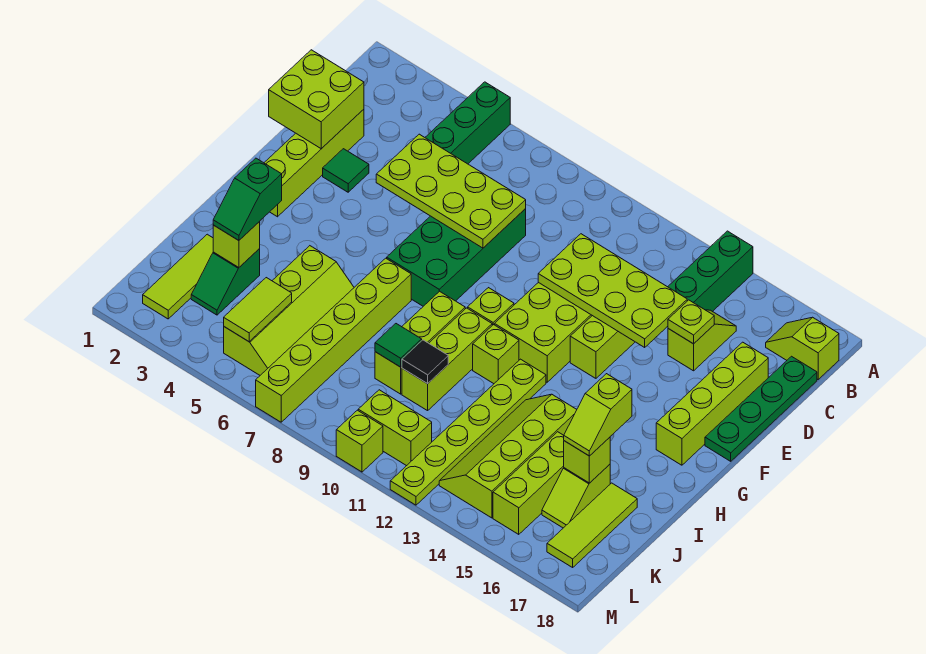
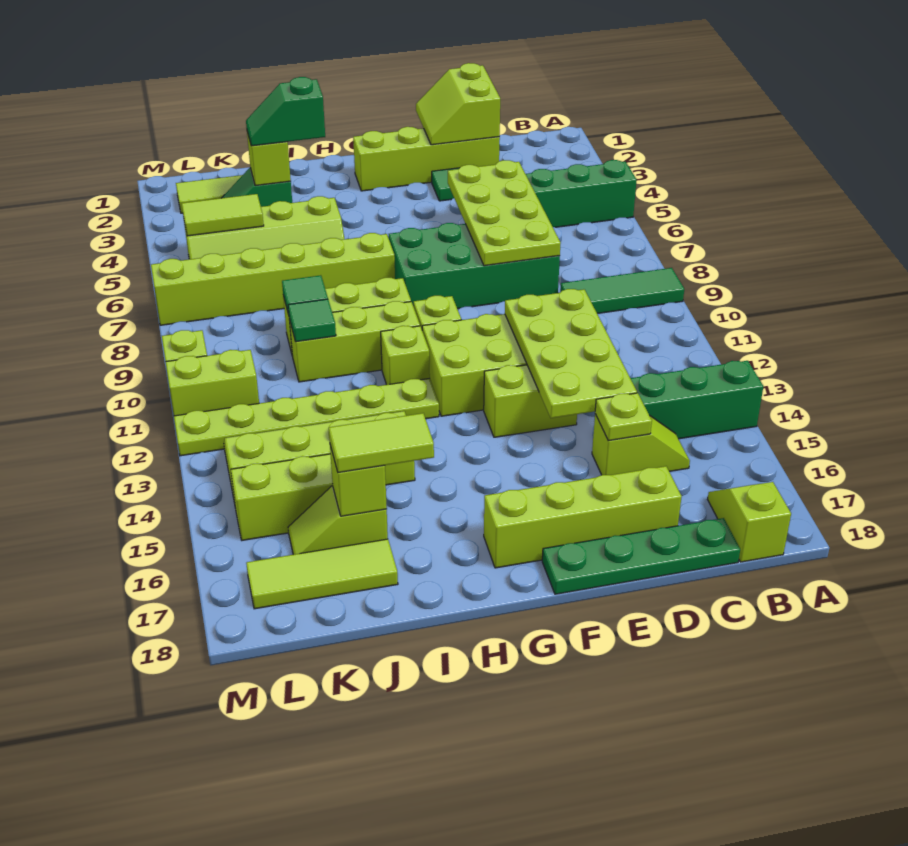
none -> green tile A9:C9 level 1
lime brick D1:E2 level 2 -> lime slope D1:E2 level 2 top D
lime slope I16:J16 level 3 top I -> lime tile I16:J16 level 3
black tile J10 level 2 -> green tile J10 level 2
lime brick L10:L11 level 1 -> lime brick L11:M11 level 1

